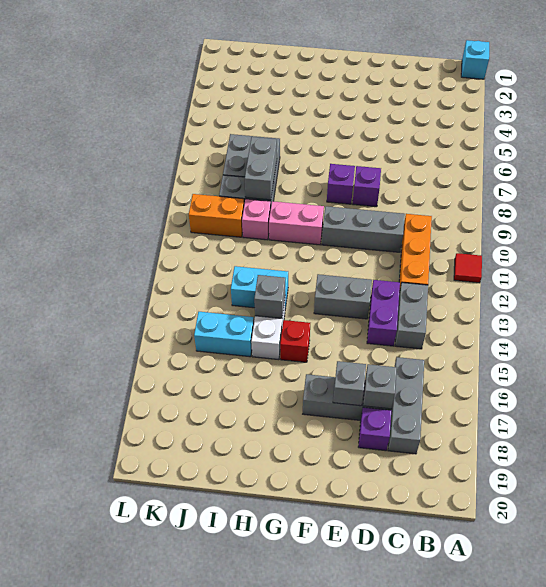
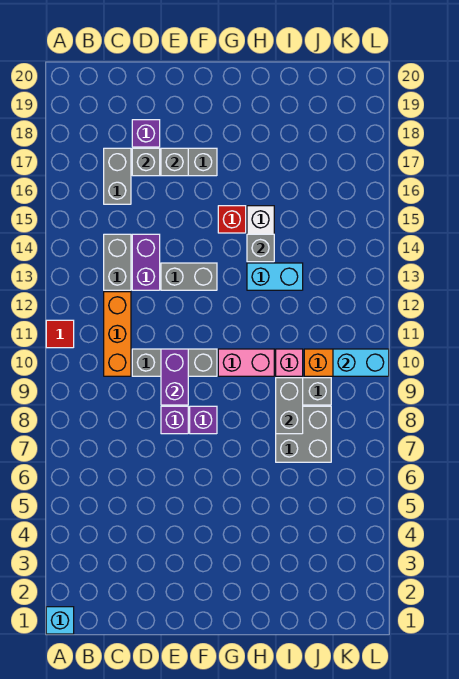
grey brick C16:C18 level 1 -> grey brick C16:C17 level 1
none -> purple brick E9:E10 level 2
cyan brick I15:J15 level 1 -> cyan brick K10:L10 level 2

